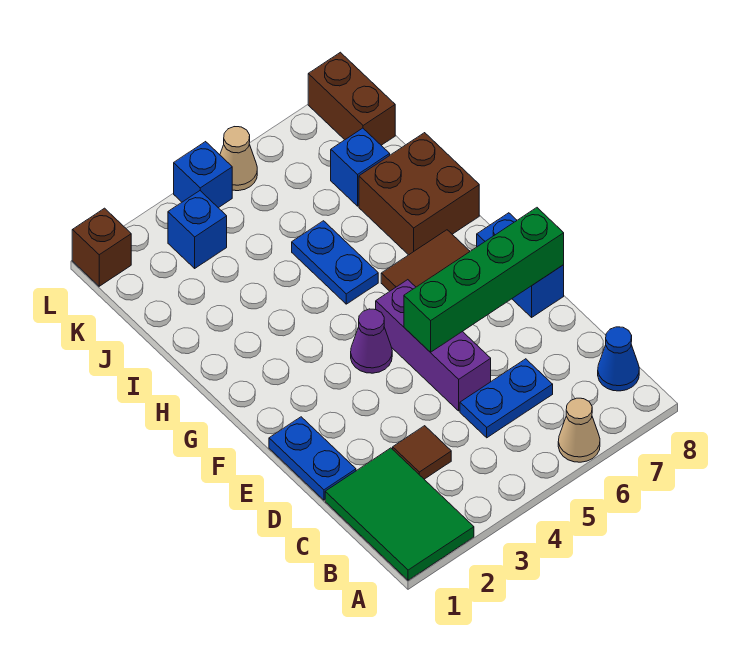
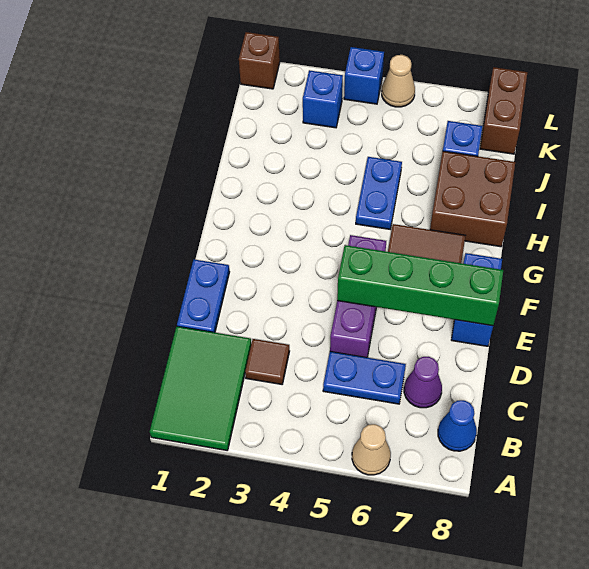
purple cone F4 level 1 -> purple cone C7 level 1

